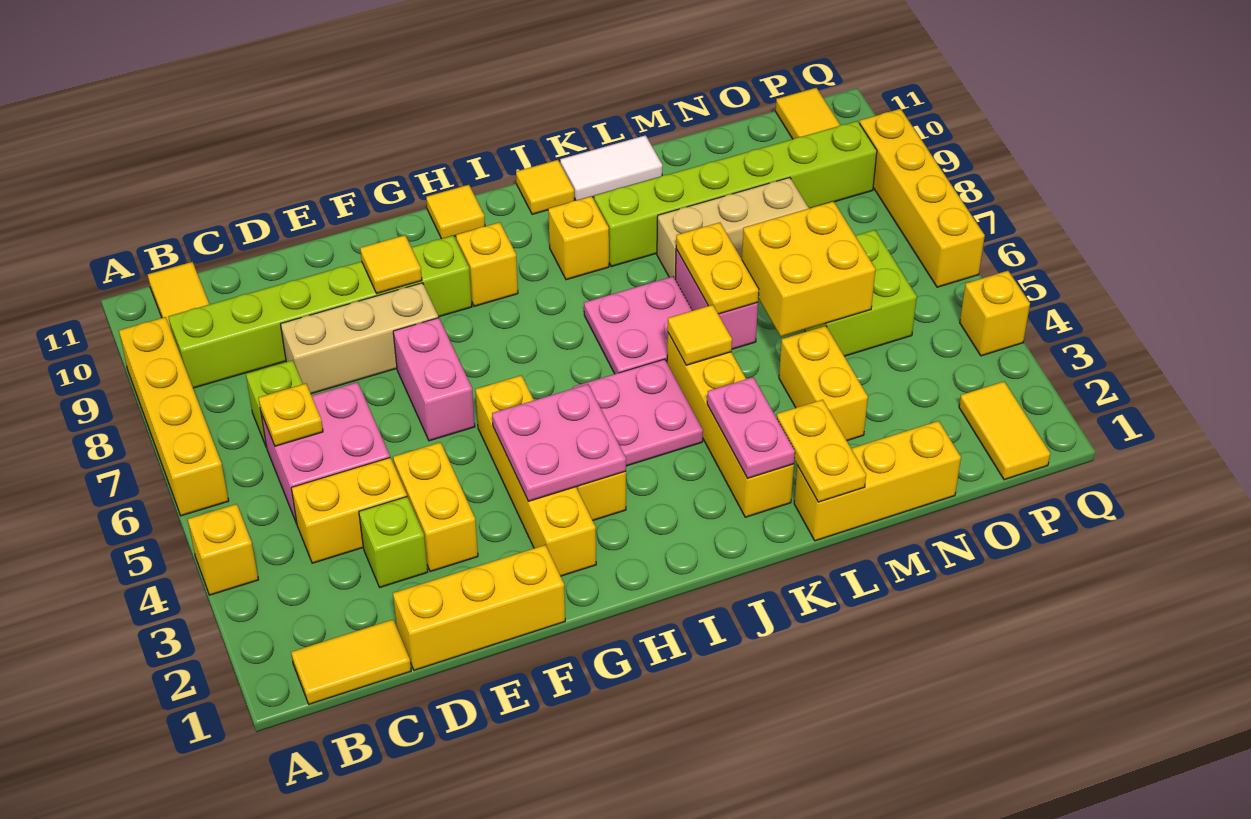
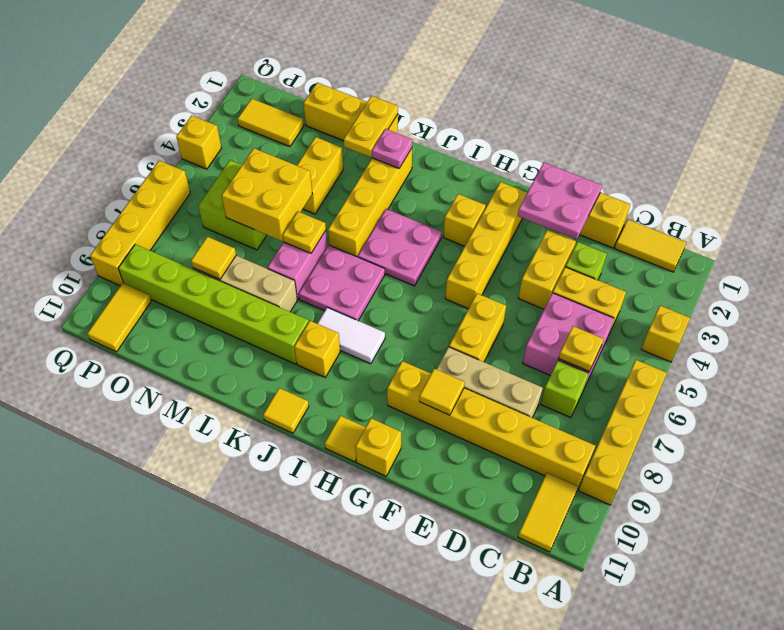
lime brick B9:G9 level 1 -> yellow brick B9:G9 level 1
pink brick F6:F7 level 1 -> yellow brick F6:F7 level 1
pink plate G3:H4 level 2 -> pink plate E1:F2 level 2
yellow brick H9 level 1 -> yellow brick G11 level 1
pink plate K2:K3 level 2 -> pink plate K2 level 2
yellow tile K5 level 2 -> yellow tile N8 level 2
white tile K11:L11 level 1 -> white tile I8:J8 level 1
yellow plate L6:L7 level 2 -> yellow plate L6 level 2
yellow tile P1:P2 level 1 -> yellow tile O2:P2 level 1

